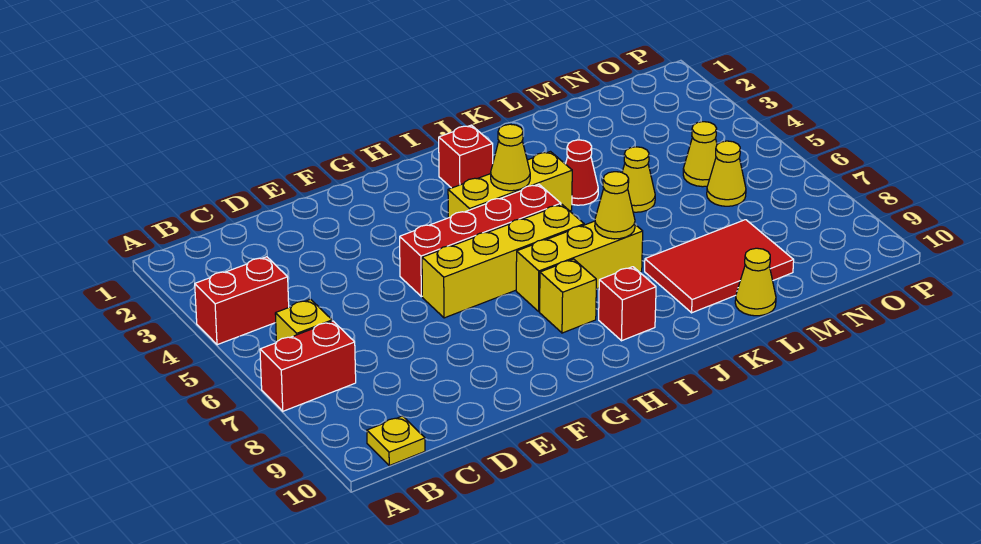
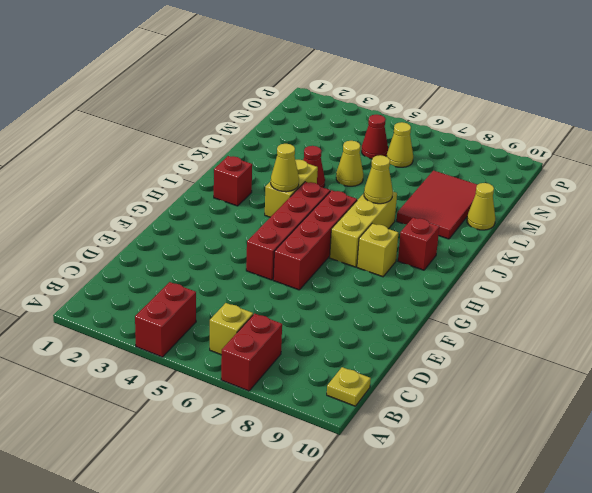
yellow brick F6:I6 level 1 -> red brick F6:I6 level 1
yellow brick H4:J4 level 1 -> yellow brick I4:J4 level 1
yellow cone N5 level 1 -> red cone N5 level 1

